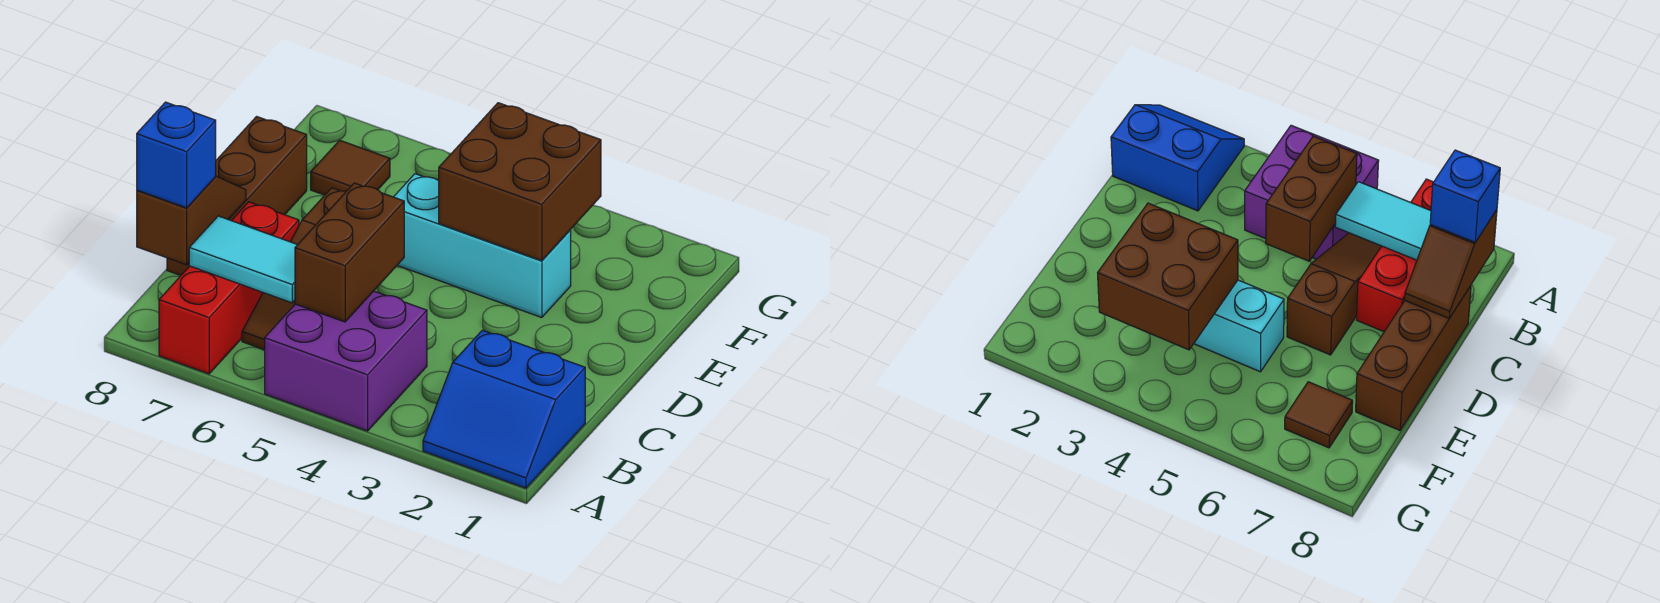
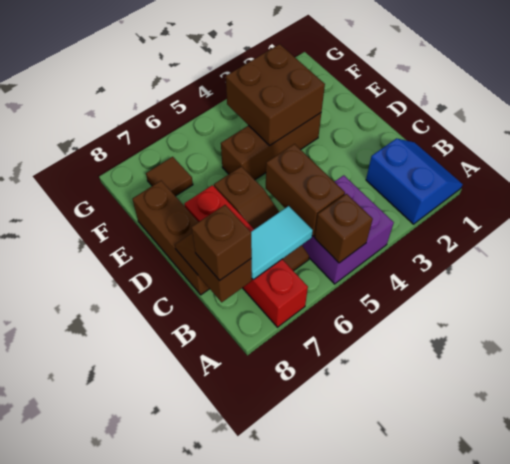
blue slope A1:B2 level 1 top B -> blue slope A1:B2 level 1 top 2
none -> brown brick A5 level 2
red brick A7:C7 level 1 -> red brick A7:D7 level 1
blue brick B8 level 3 -> brown brick B8 level 3
cyan brick E3:E5 level 1 -> brown brick E3:E5 level 1

